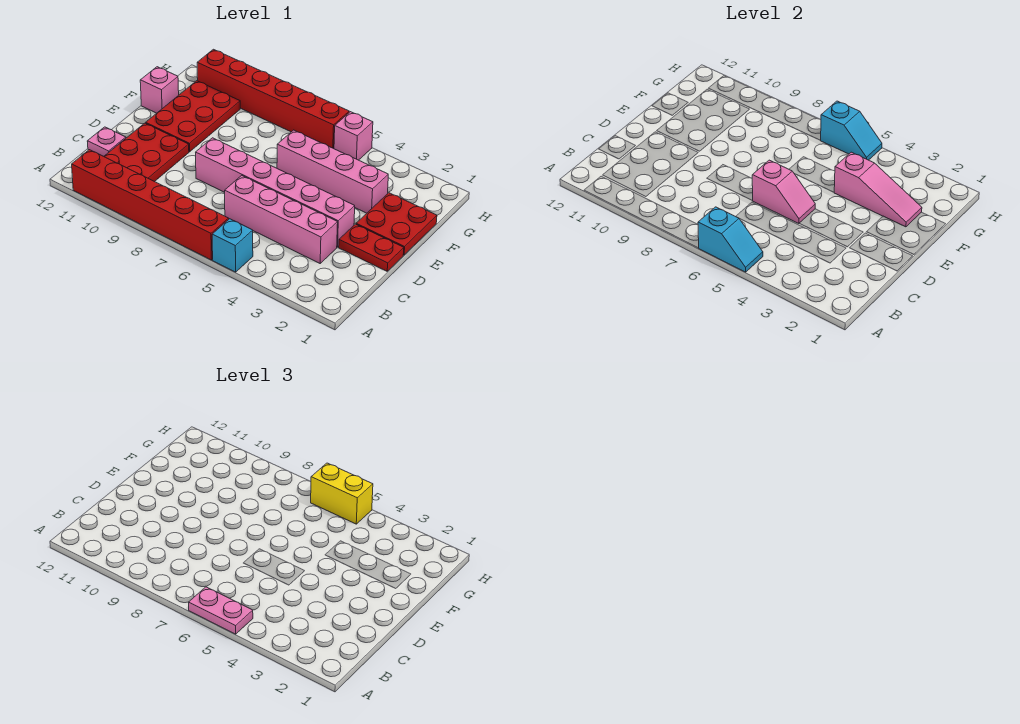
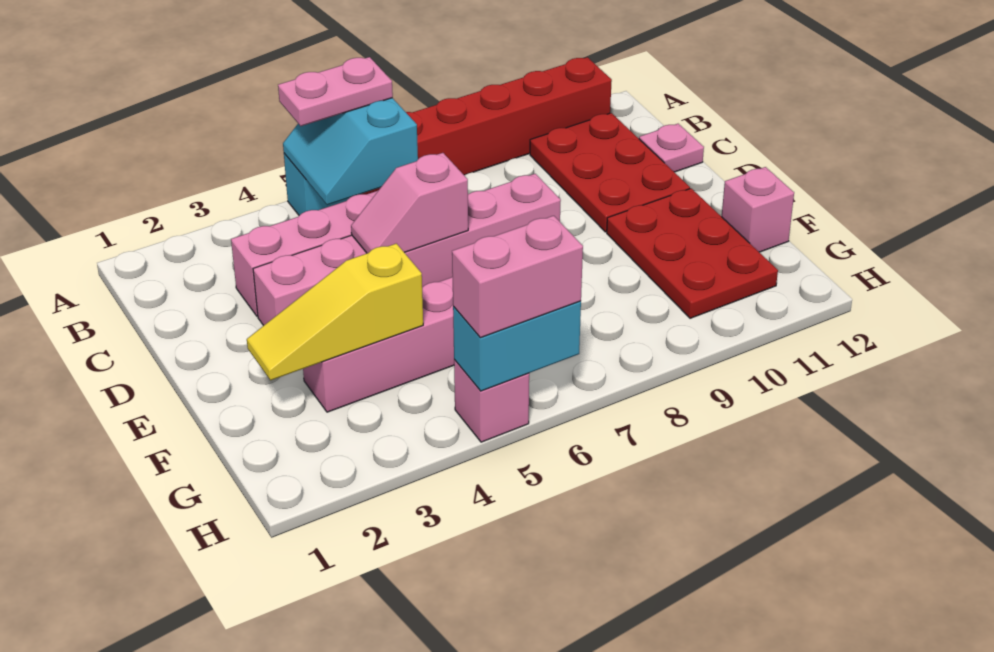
cyan slope A5:A6 level 2 top 6 -> cyan slope A5:B6 level 2 top 6
red plate D1:D2 level 1 -> none
red plate E1:F2 level 1 -> none
pink slope F2:F4 level 2 top 4 -> yellow slope F2:F4 level 2 top 4
cyan slope H5:H6 level 2 top 6 -> cyan brick H5:H6 level 2
yellow brick H5:H6 level 3 -> pink brick H5:H6 level 3
red brick H6:H11 level 1 -> none

